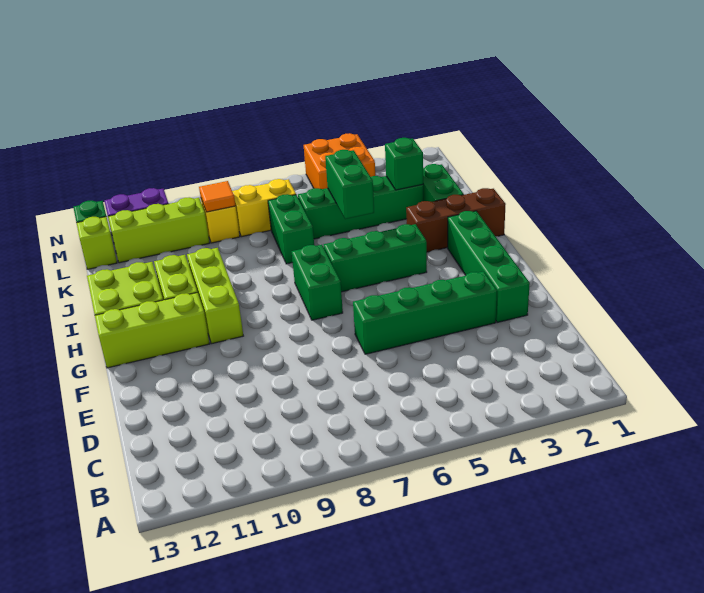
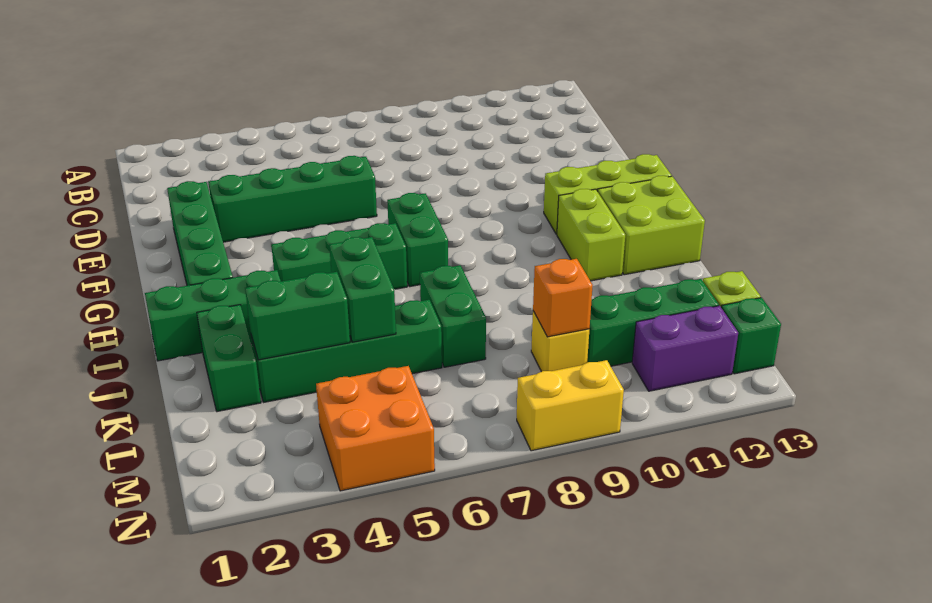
lime brick G10:I10 level 1 -> none
brown brick I1:I3 level 1 -> green brick I1:I3 level 1
green brick K3 level 2 -> green brick K3:K4 level 2
yellow brick L7:L8 level 1 -> yellow brick N8:N9 level 1
orange tile L9 level 2 -> orange brick L9 level 2
lime brick L10:L12 level 1 -> green brick L10:L12 level 1

